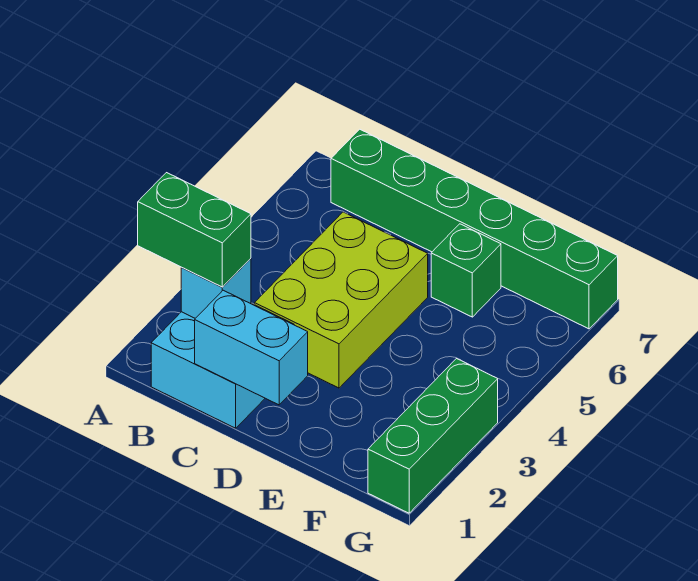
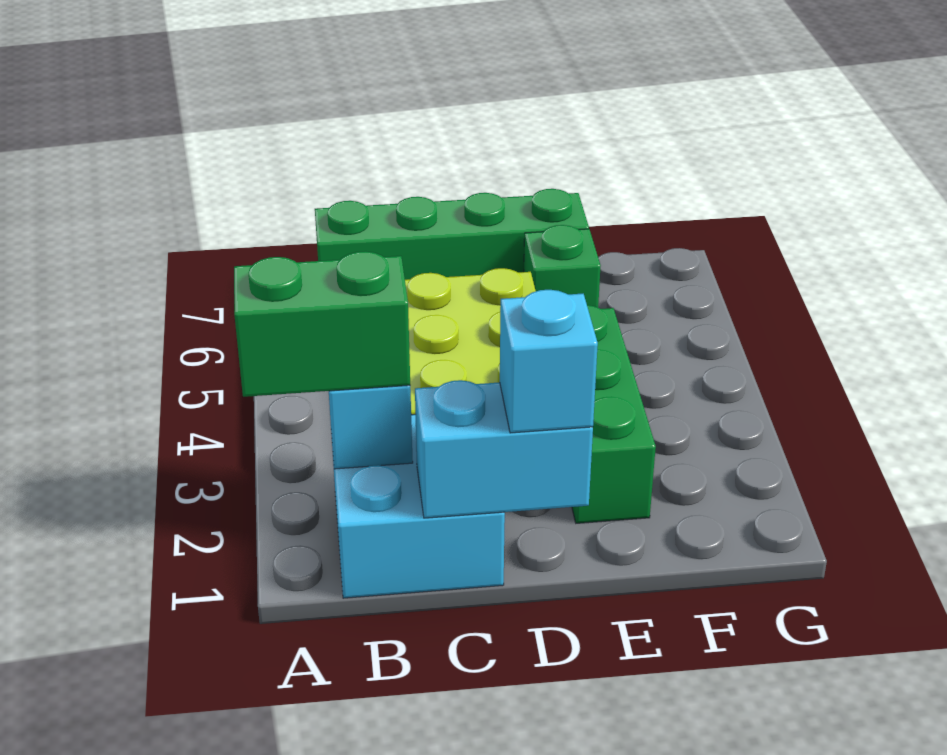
green brick B7:G7 level 1 -> green brick B7:E7 level 1
none -> cyan brick D1 level 3
green brick G1:G3 level 1 -> green brick E2:E4 level 1

